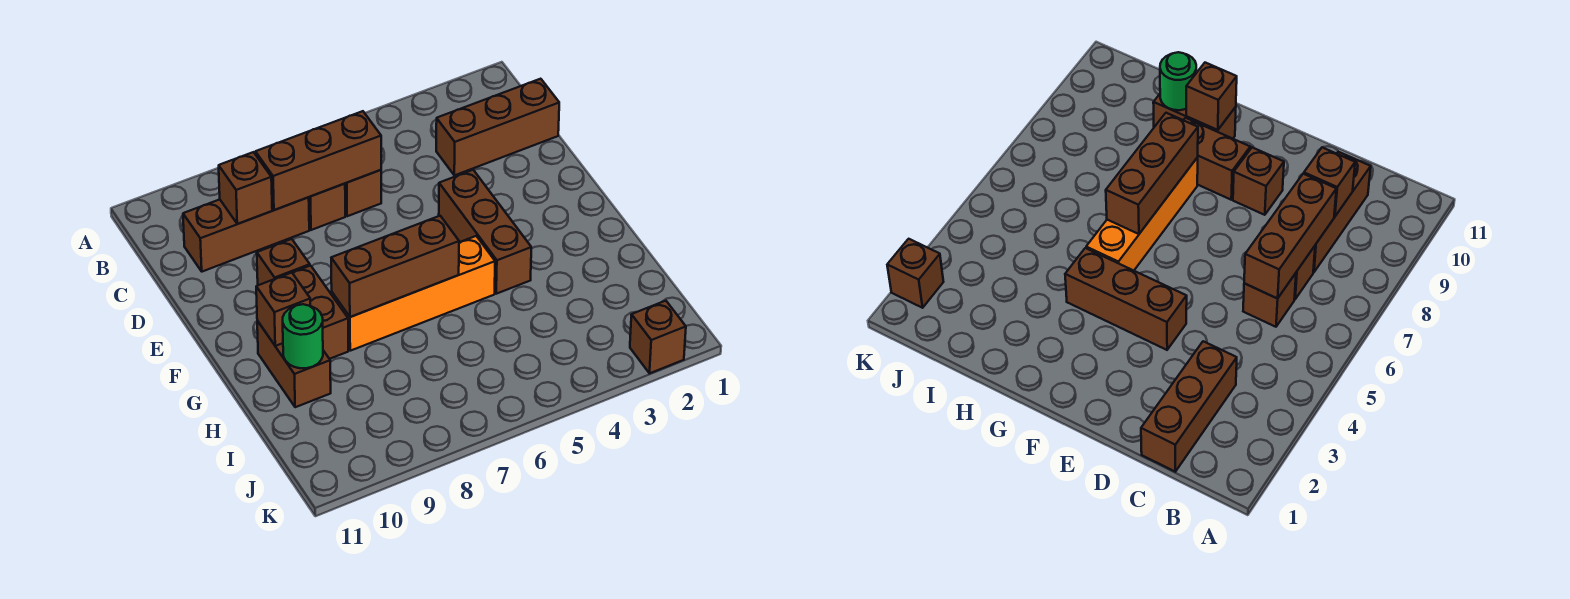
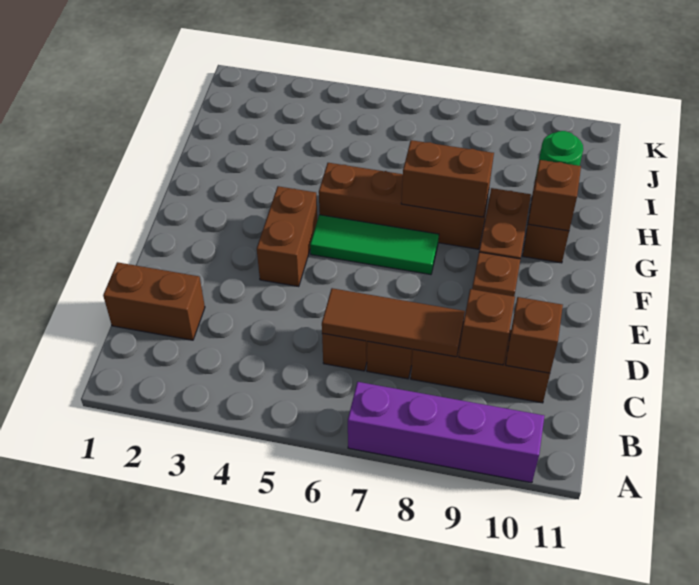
none -> purple brick A7:A10 level 1
brown brick C1:C3 level 1 -> brown brick C1:C2 level 1
brown brick C6:C8 level 2 -> brown tile C6:C8 level 2
brown brick E4:G4 level 1 -> brown brick E4:F4 level 1
none -> green tile F5:F7 level 1
orange brick G5:G8 level 1 -> brown brick G5:G8 level 1
brown brick G6:G8 level 2 -> brown brick G7:G8 level 2
brown brick K2 level 1 -> brown brick C10 level 2

